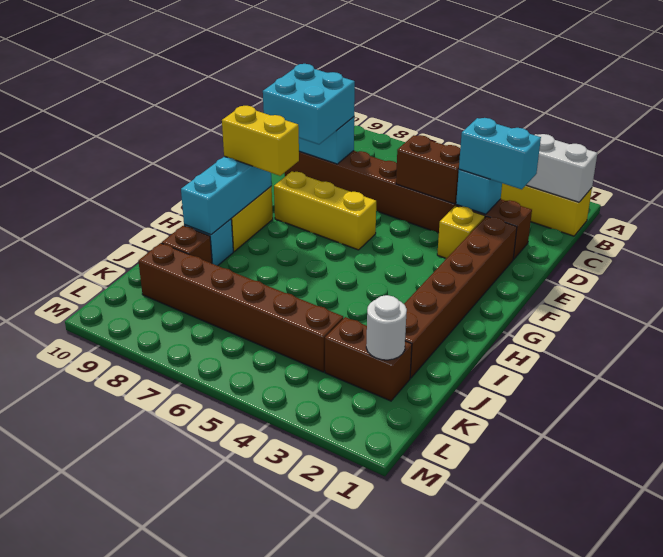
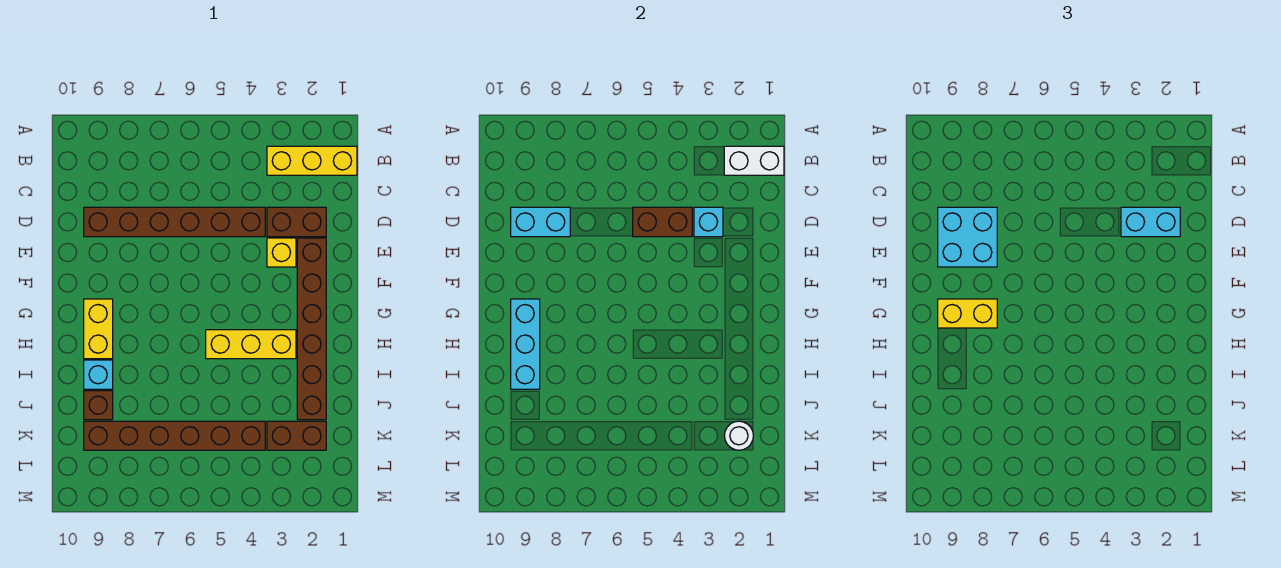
yellow brick F6:F8 level 1 -> yellow brick H3:H5 level 1

